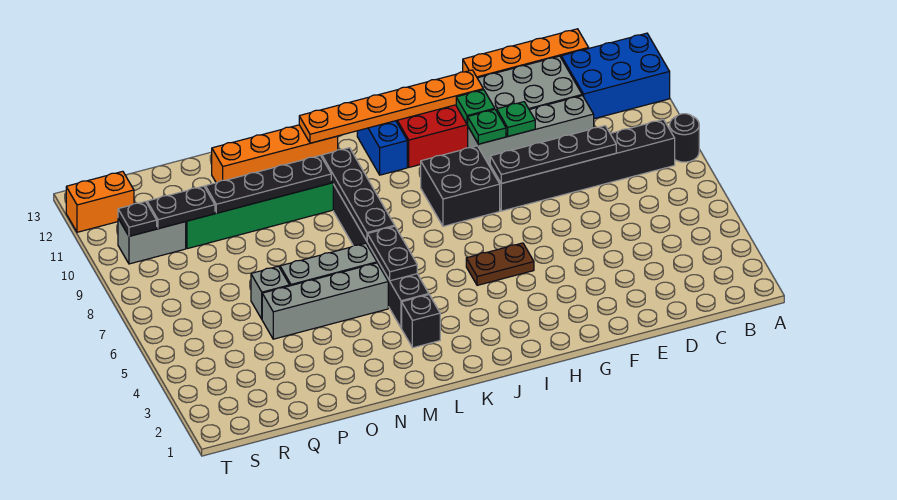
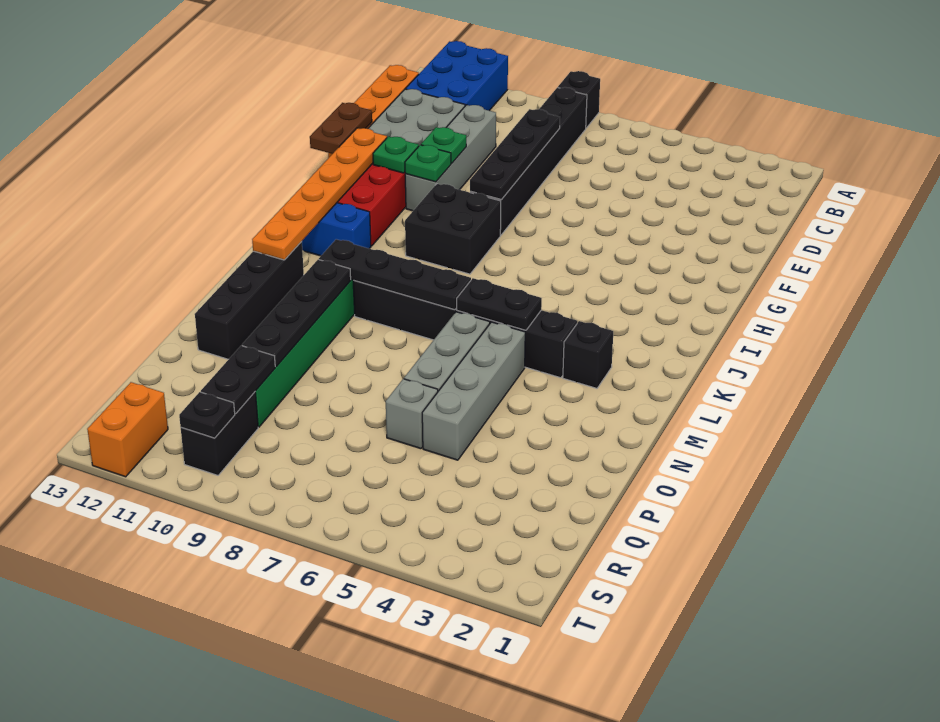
black round brick A8 level 1 -> black brick A8 level 1
brown plate H5:I5 level 1 -> brown plate F13:G13 level 2
orange brick L12:O12 level 1 -> black brick L12:O12 level 1
grey brick R10:S10 level 1 -> black brick R10:S10 level 1

